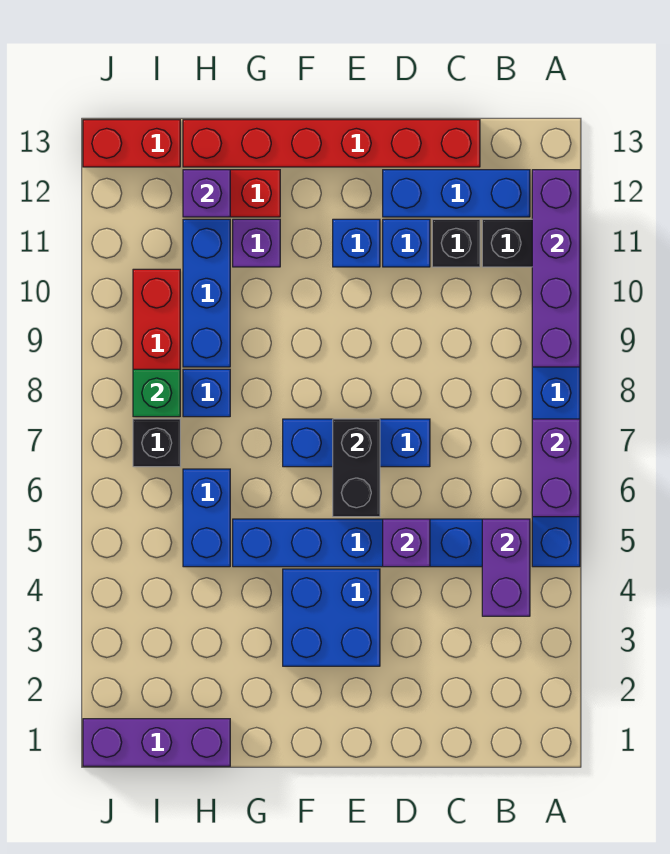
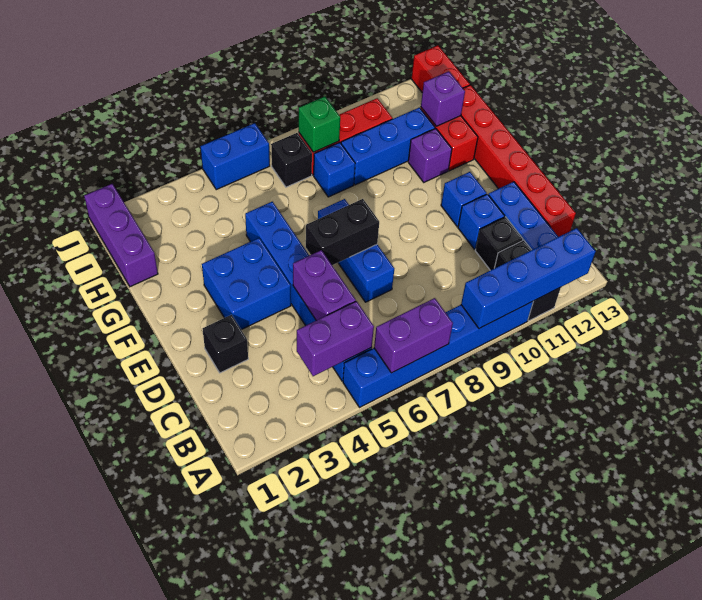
purple brick A9:A12 level 2 -> blue brick A9:A12 level 2
none -> black brick D2 level 1
purple brick D5 level 2 -> purple brick C5:D5 level 2
blue brick H5:H6 level 1 -> blue brick J5:J6 level 1

